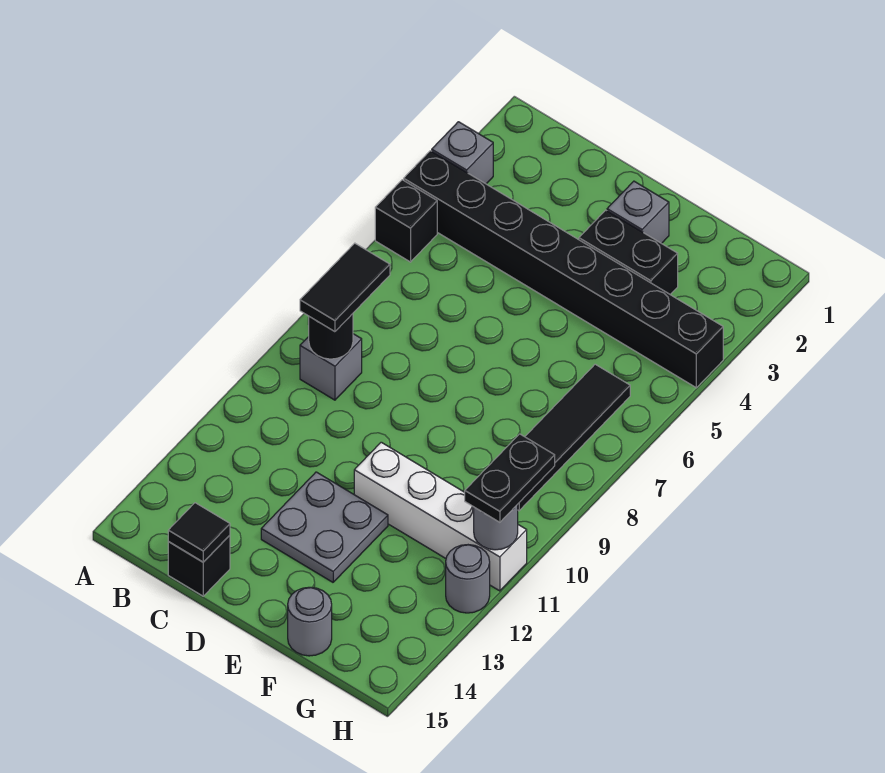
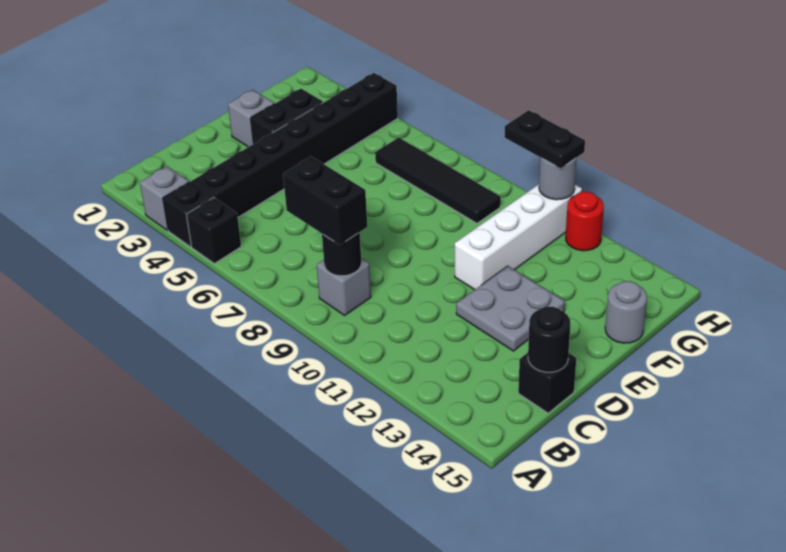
black tile B8:B9 level 3 -> black brick B8:B9 level 3
black tile C15 level 2 -> black round brick C15 level 2
grey round brick H12 level 1 -> red round brick H12 level 1

